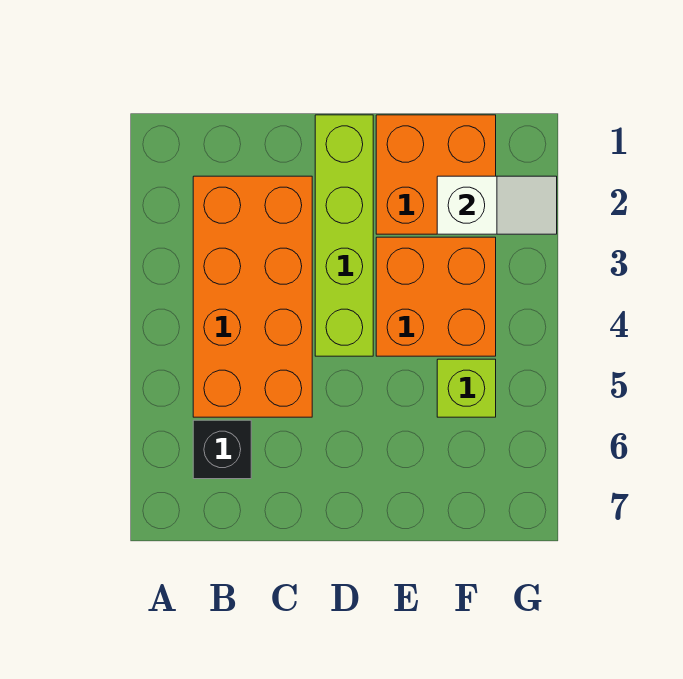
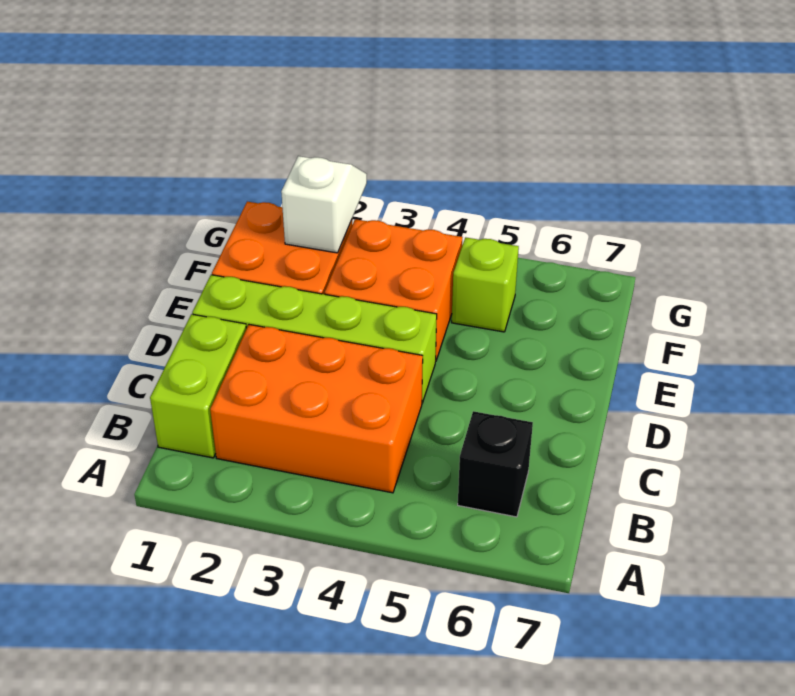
none -> lime brick B1:C1 level 1
orange brick B2:C5 level 1 -> orange brick B2:C4 level 1

